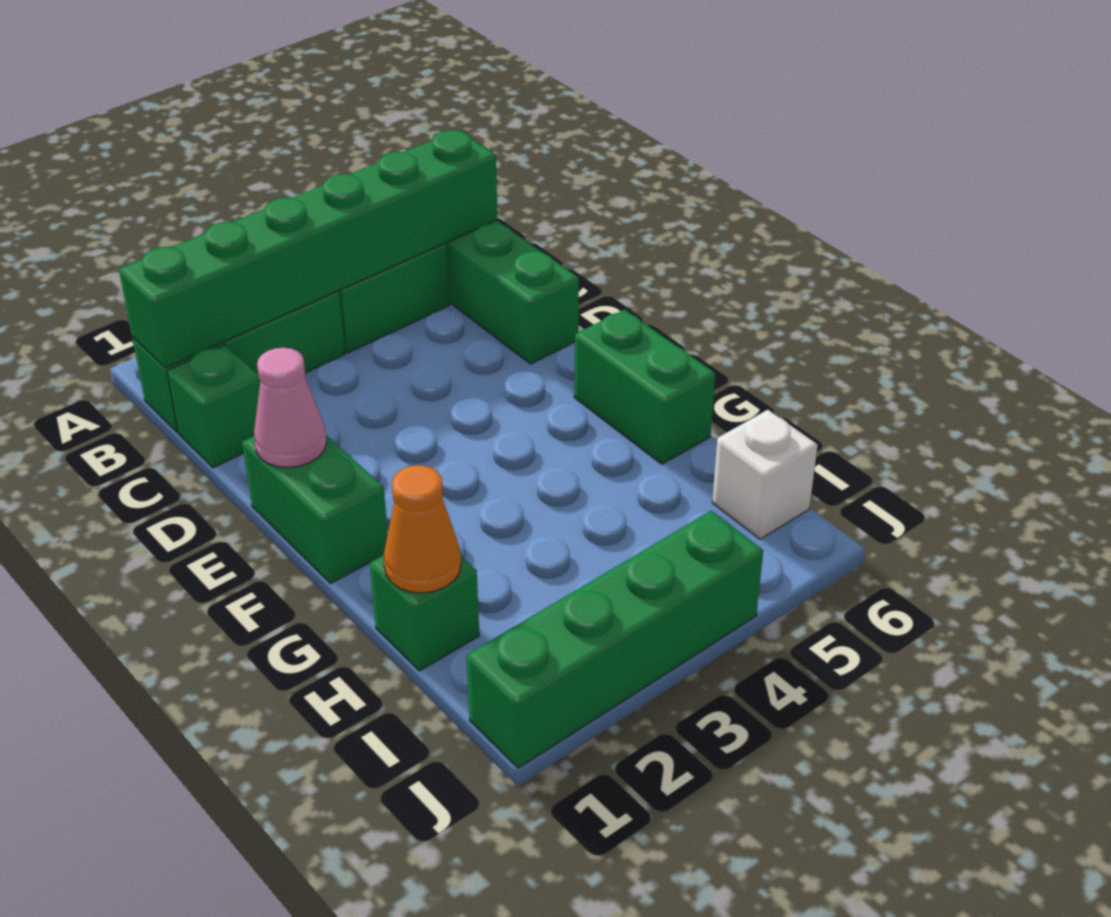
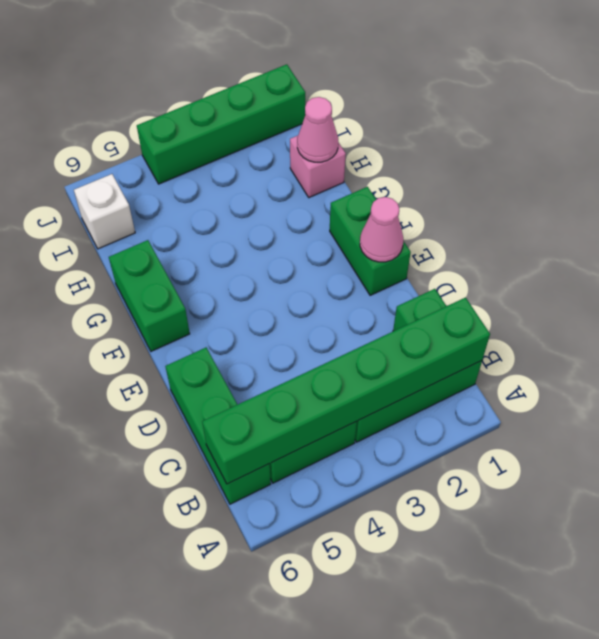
green brick H1 level 1 -> pink brick H1 level 1
orange cone H1 level 2 -> pink cone H1 level 2

